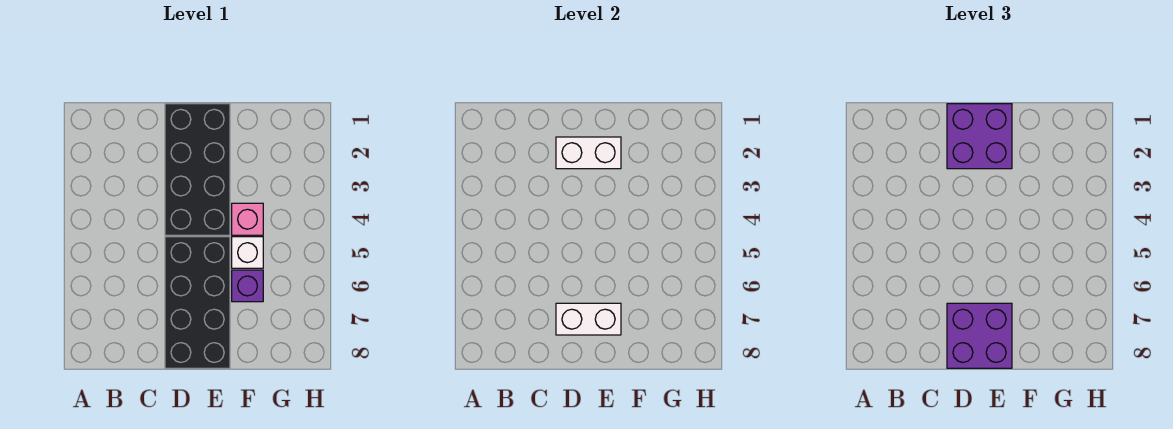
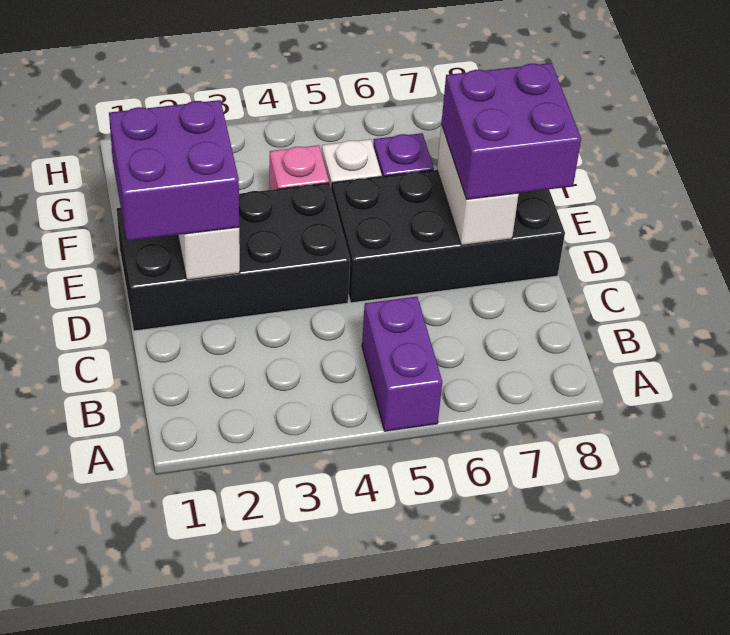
none -> purple brick A5:B5 level 1

